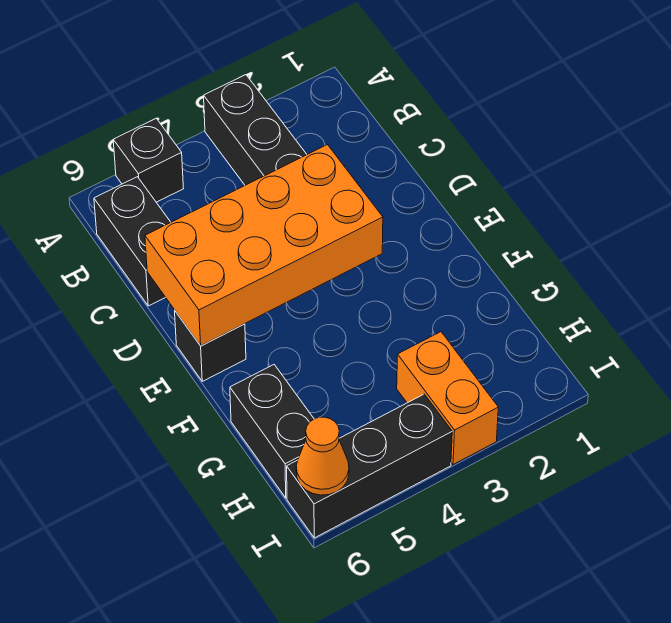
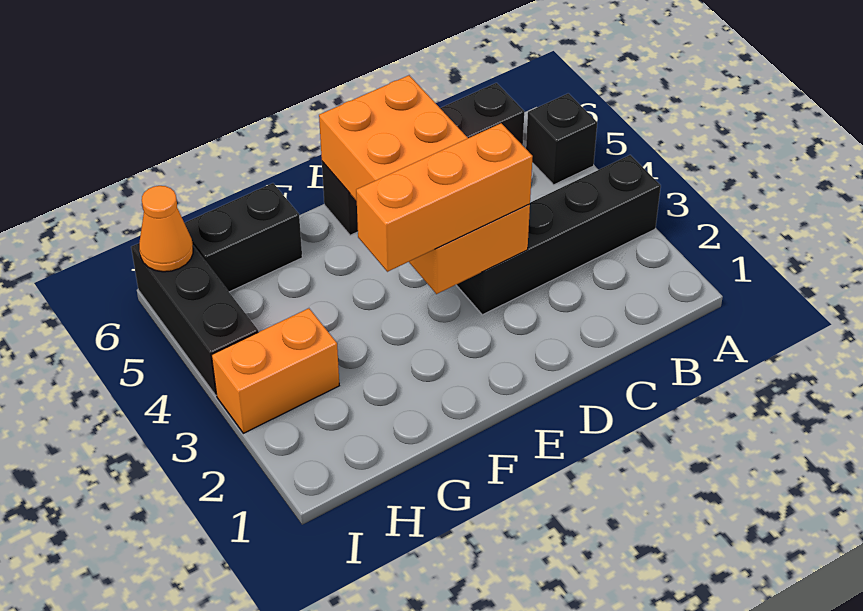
none -> orange brick D3:F3 level 3

